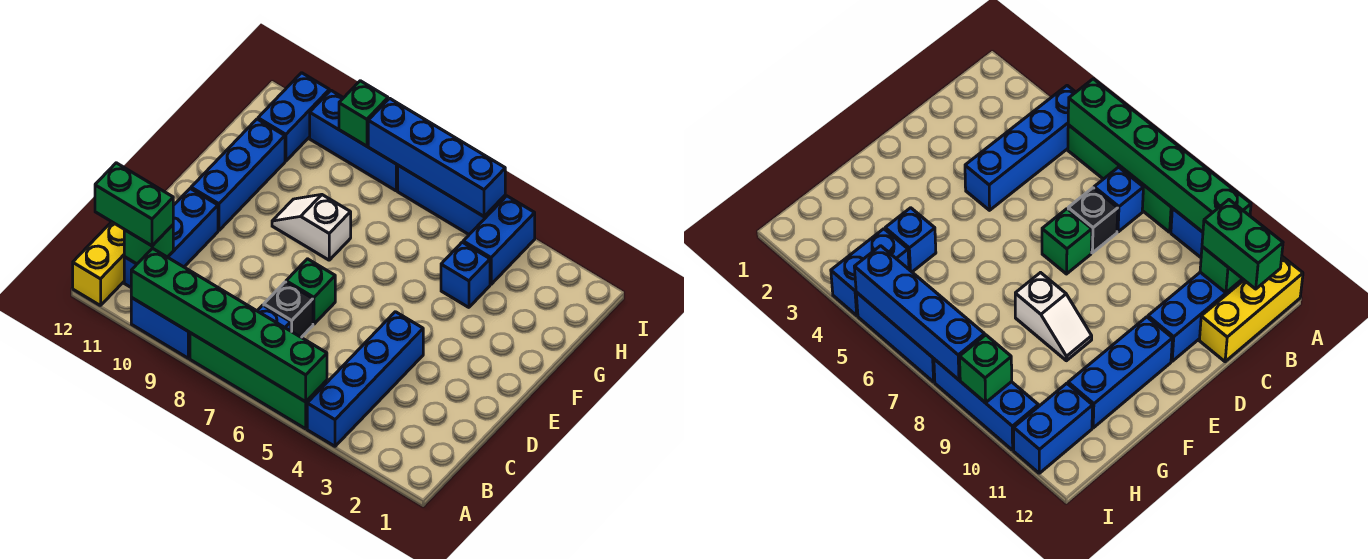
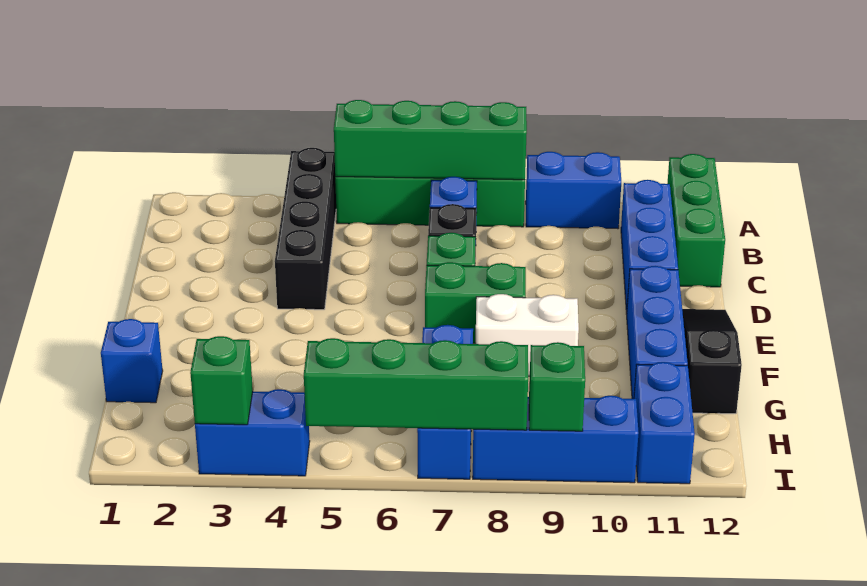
blue brick A4:D4 level 1 -> black brick A4:D4 level 1
green brick A5:A10 level 2 -> green brick A5:A8 level 2
yellow brick A12:C12 level 1 -> green brick A12:C12 level 1
green brick B11 level 2 -> green brick I3 level 2
green brick B11:B12 level 3 -> green brick E7:E8 level 1
none -> black slope E12:G12 level 1 top G
white slope F8:F9 level 1 top 8 -> white brick F8:F9 level 1
blue brick G4 level 1 -> blue brick G1 level 1
blue brick H4:I4 level 1 -> blue brick I3:I4 level 1
blue brick I5:I7 level 1 -> blue brick G7:I7 level 1
blue brick I5:I8 level 2 -> green brick I5:I8 level 2

